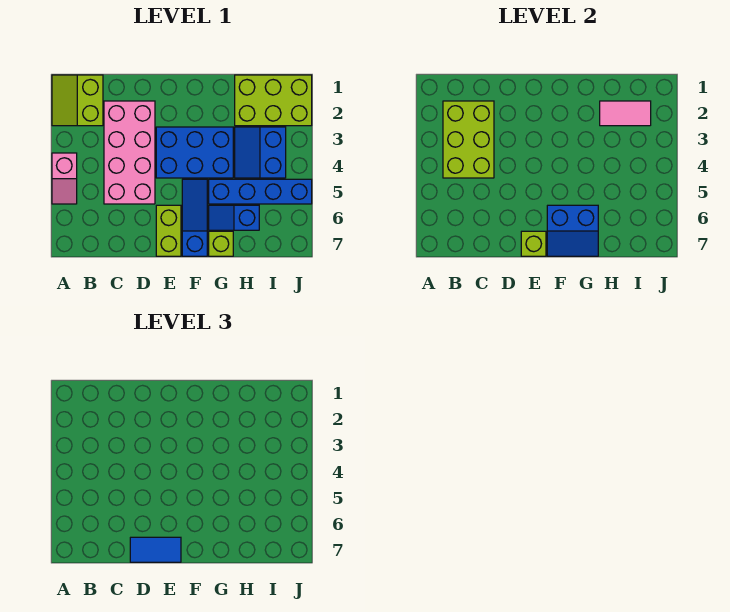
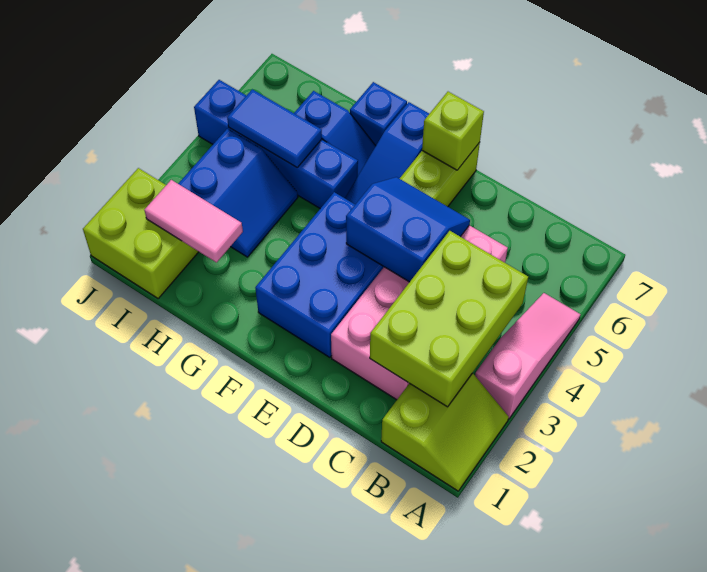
pink slope A4:A5 level 1 top 4 -> pink slope A3:A5 level 1 top 3
blue tile D7:E7 level 3 -> blue tile H5:I5 level 2
blue brick E3:G4 level 1 -> blue brick E2:F4 level 1
blue slope F6:G7 level 2 top 6 -> blue slope D4:E5 level 2 top 4
lime brick G7 level 1 -> blue brick G7 level 1
lime brick H1:J2 level 1 -> lime brick I1:J2 level 1

